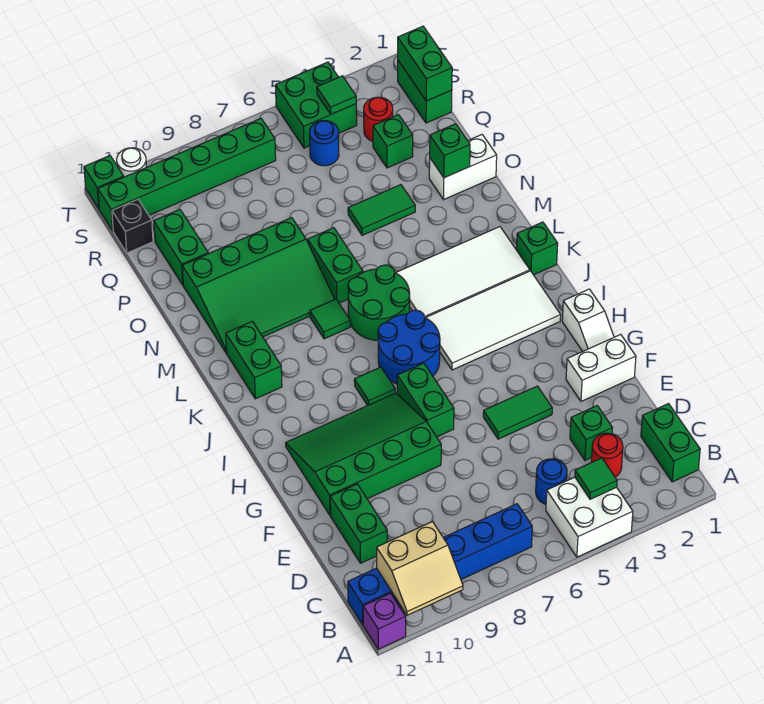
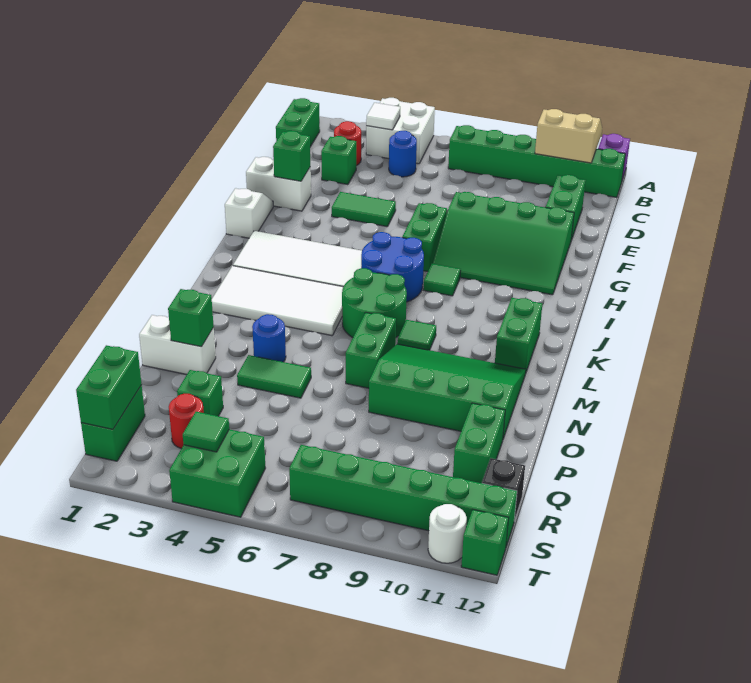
green tile B4 level 2 -> white tile B4 level 2
blue brick B7:B12 level 1 -> green brick B7:B12 level 1
green brick K1 level 1 -> green brick F2 level 2
blue round brick R5 level 1 -> blue round brick N4 level 1

